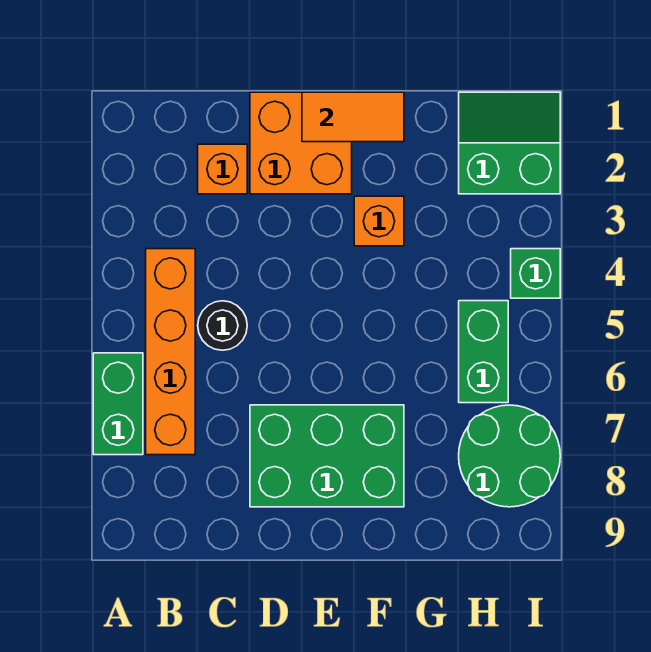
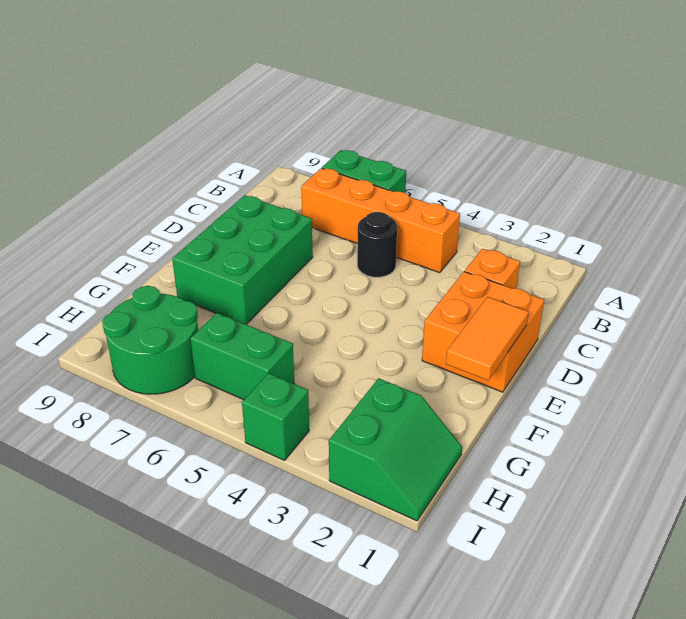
orange brick F3 level 1 -> none

